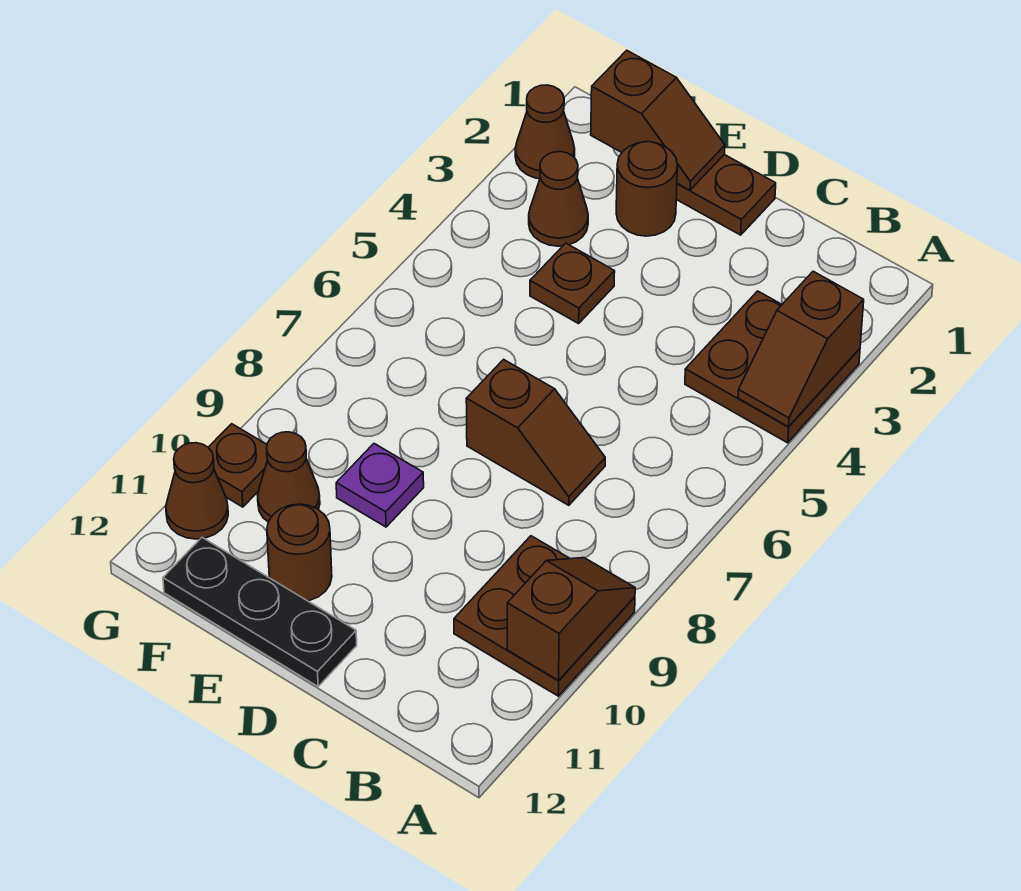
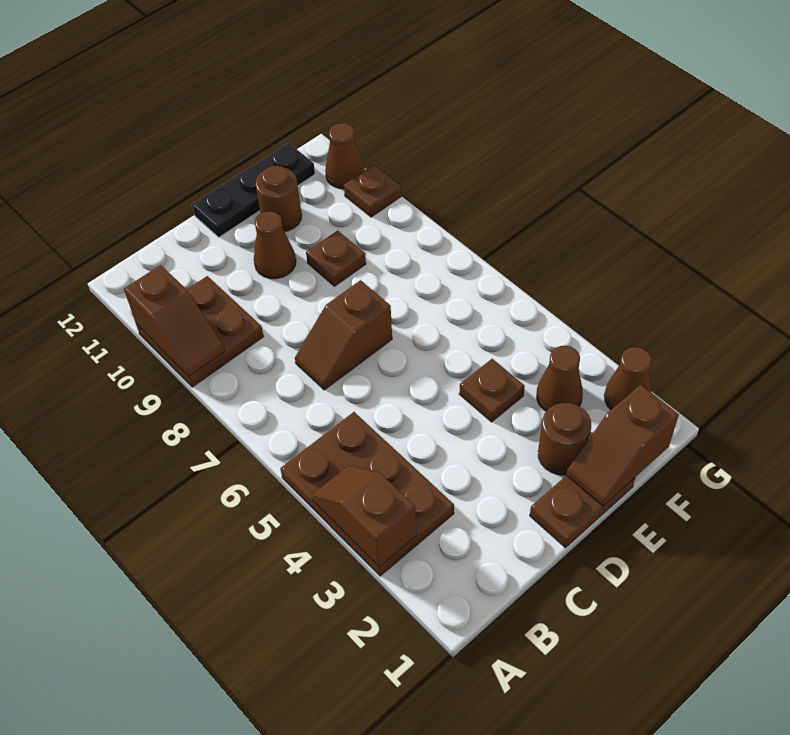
brown plate A3:B4 level 1 -> brown plate A3:B5 level 1
purple plate E9 level 1 -> brown plate E9 level 1
brown cone F10 level 1 -> brown cone D10 level 1

